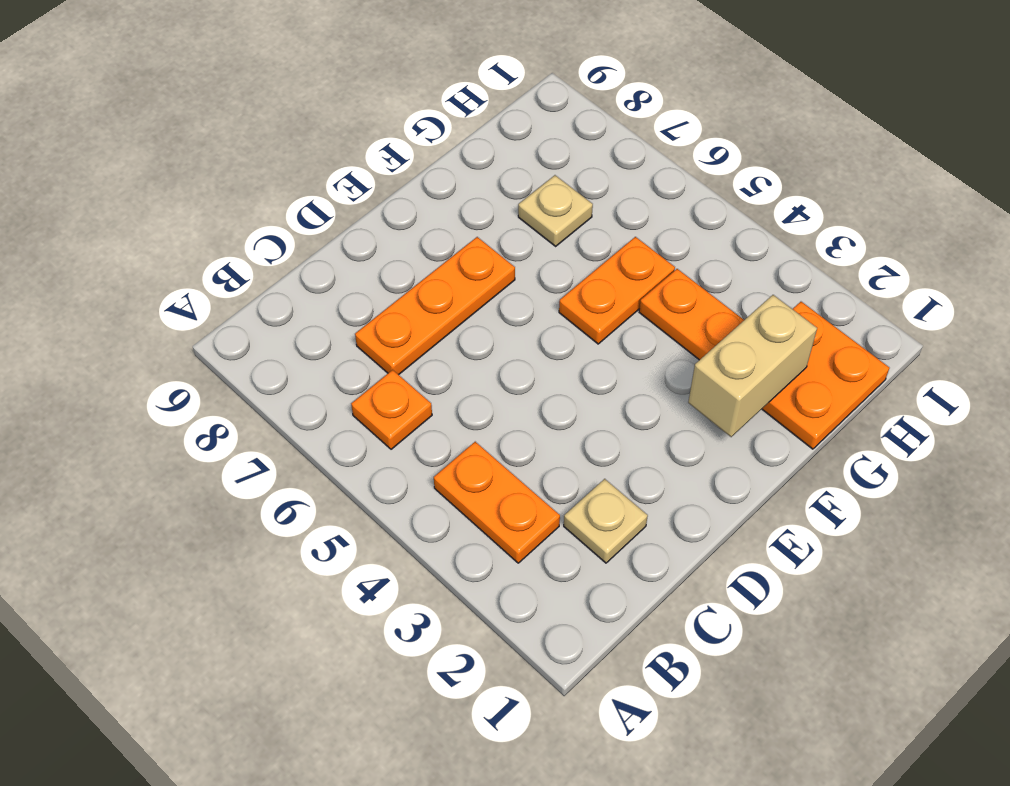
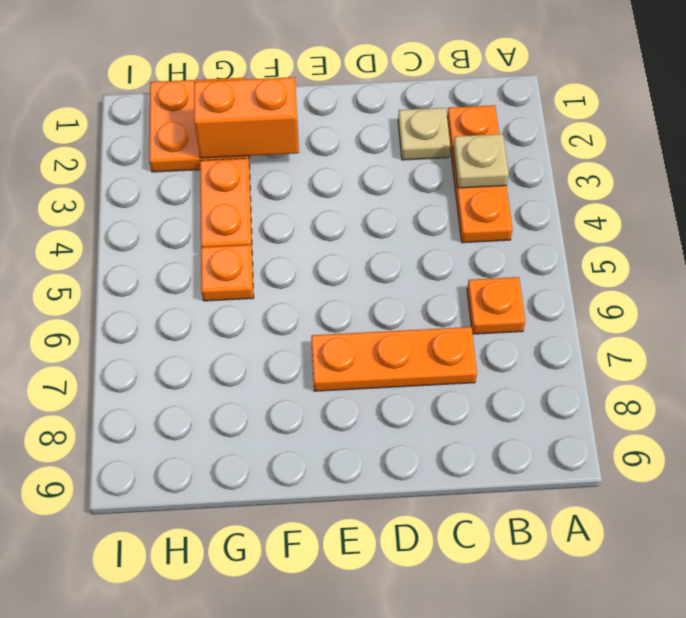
orange plate B3:B4 level 1 -> orange plate B2:B4 level 1
tan brick F2:G2 level 2 -> orange brick F2:G2 level 2
orange plate F5:G5 level 1 -> orange plate G5 level 1
tan plate G7 level 1 -> tan plate B3 level 2

